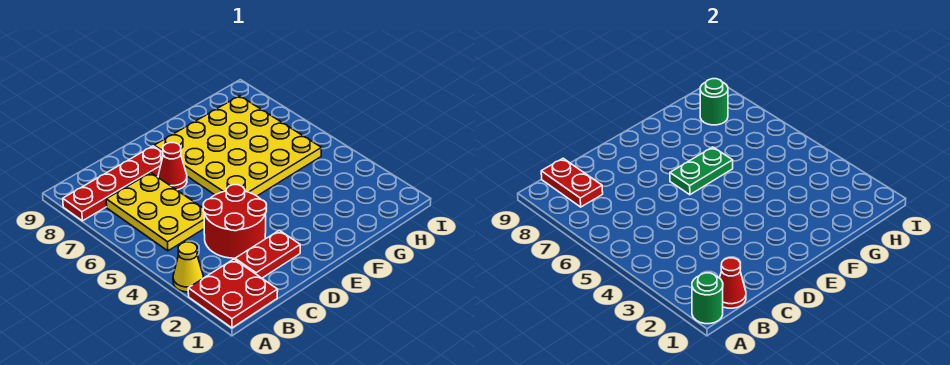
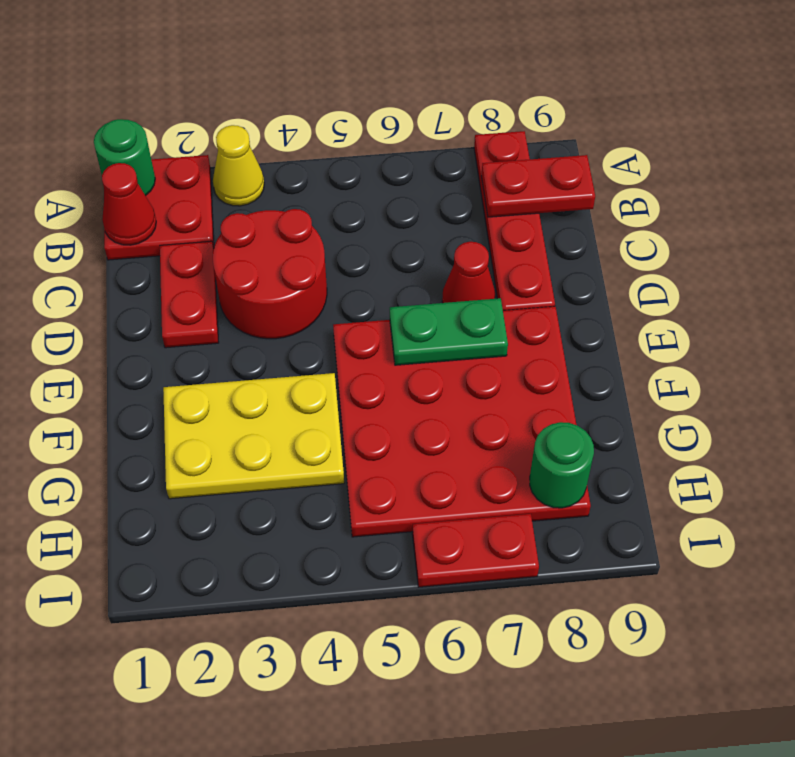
yellow plate B5:C7 level 1 -> yellow plate F2:G4 level 1
yellow plate E5:H8 level 1 -> red plate E5:H8 level 1
green plate E6:F6 level 2 -> green plate E6:E7 level 2
none -> red plate I6:I7 level 1

